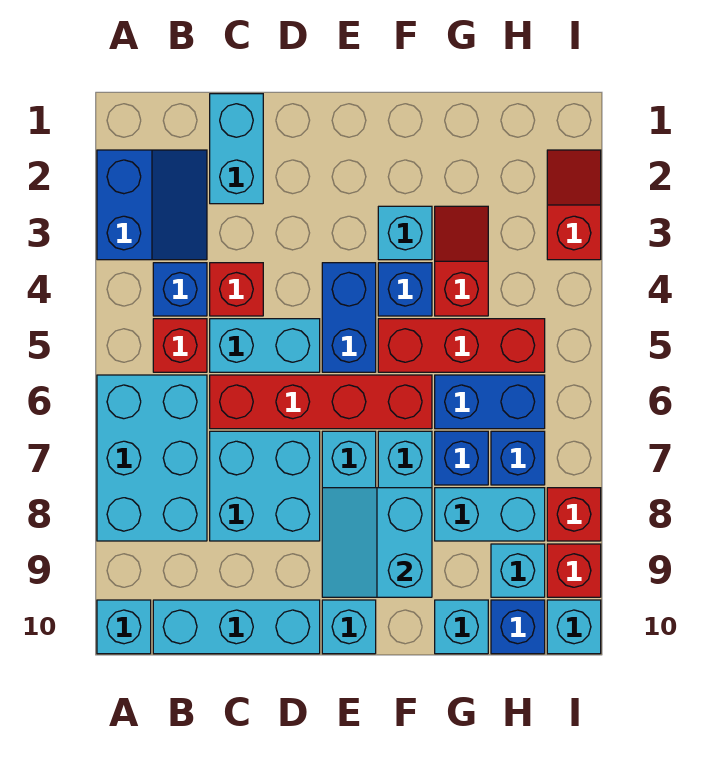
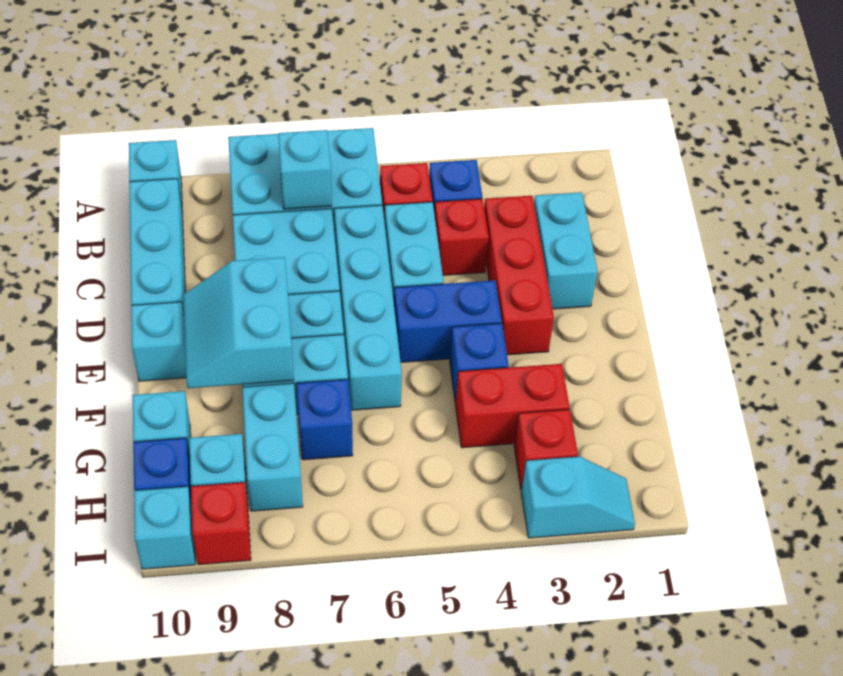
blue slope A2:B3 level 1 top A -> none
cyan brick C1:C2 level 1 -> cyan brick C2:D2 level 1
red brick C6:F6 level 1 -> cyan brick C6:F6 level 1
cyan slope E8:F9 level 2 top F -> cyan slope E8:F9 level 2 top 8
cyan brick F3 level 1 -> cyan brick B7 level 2
red brick F5:H5 level 1 -> red brick C3:E3 level 1
red slope G3:G4 level 1 top 4 -> red brick G3:G4 level 1
blue brick G6:H6 level 1 -> none
blue brick H7 level 1 -> none
red slope I2:I3 level 1 top 3 -> cyan slope I2:I3 level 1 top 3
red brick I8 level 1 -> red brick H3 level 1

